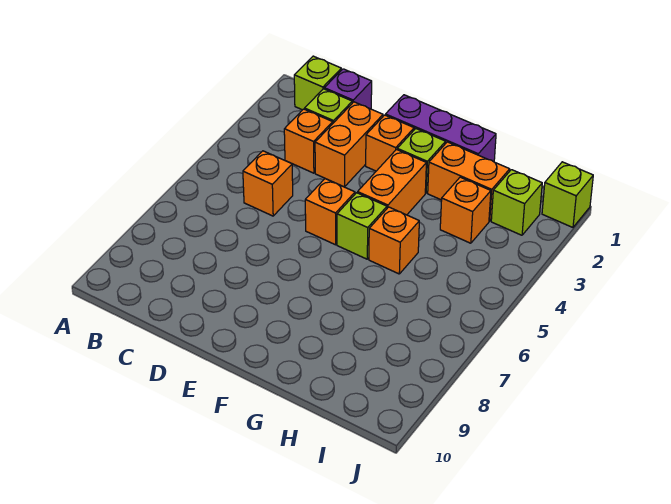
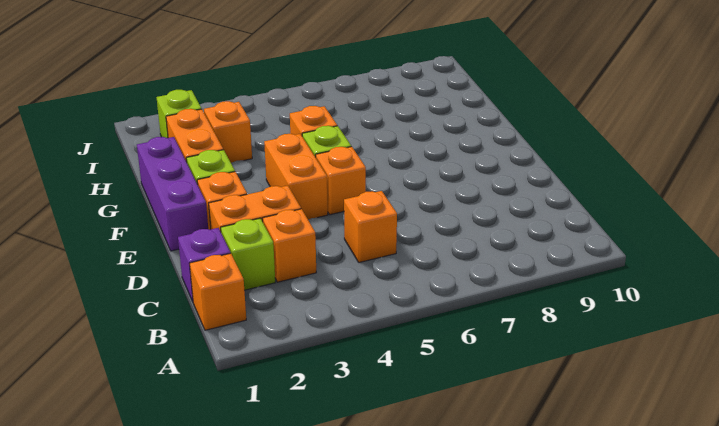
lime brick B1 level 1 -> orange brick B1 level 1
orange brick F3:F4 level 1 -> orange brick E4:F4 level 1
lime brick J1 level 1 -> none

